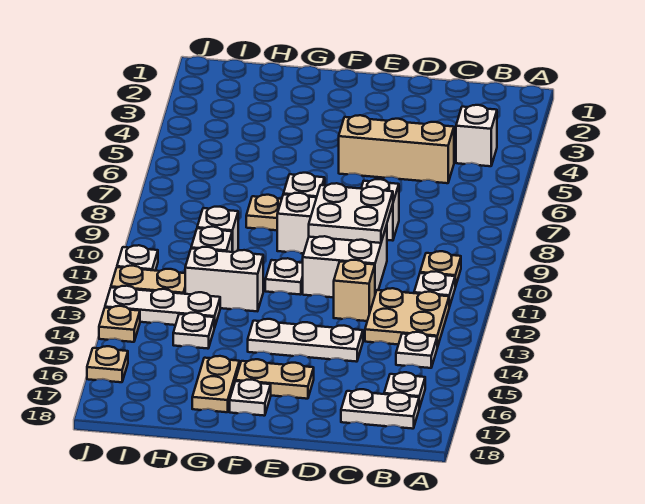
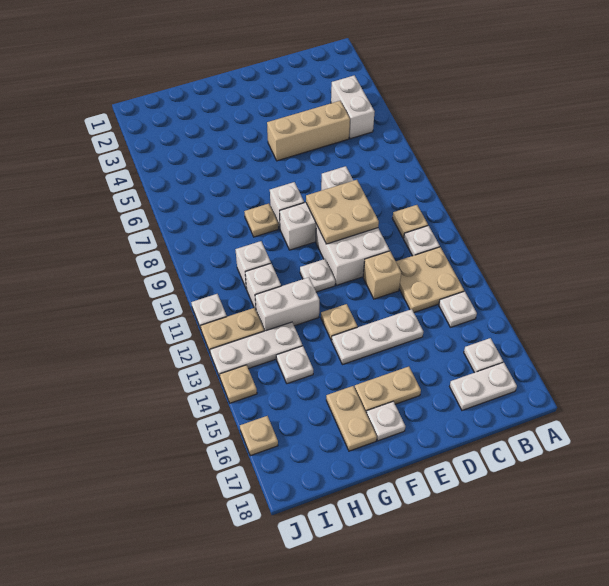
white brick B4 level 1 -> white brick B4:B5 level 1
white plate D9:E10 level 2 -> tan plate D9:E10 level 2
none -> tan plate F13 level 1

